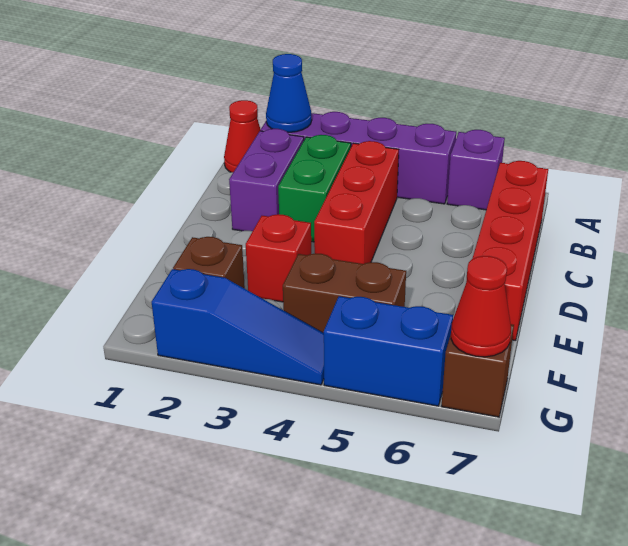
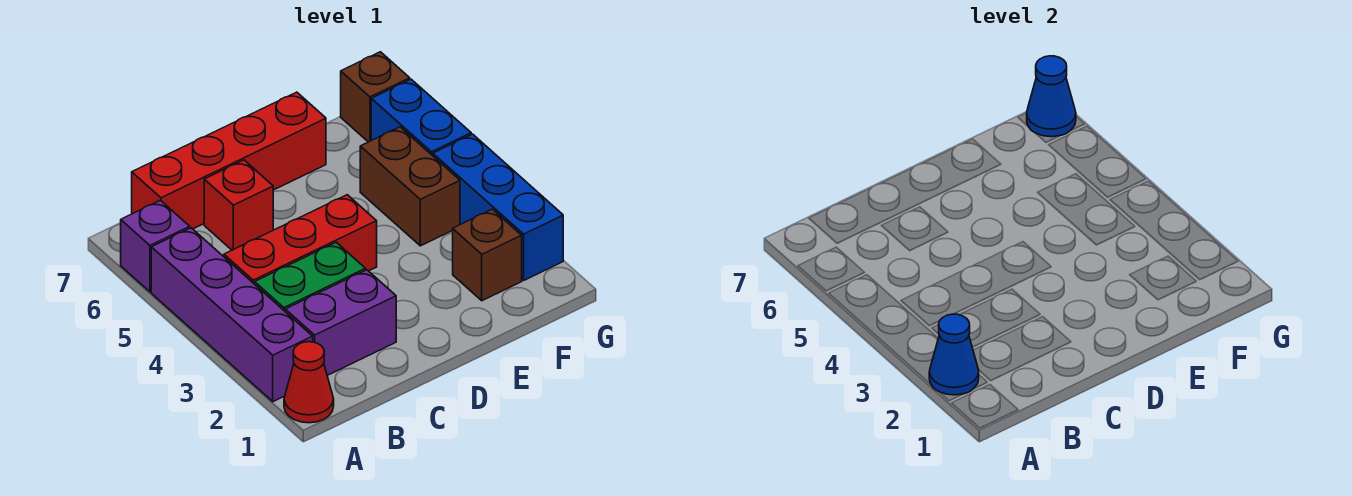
red brick E3 level 1 -> red brick C6 level 1
blue slope G2:G4 level 1 top 2 -> blue brick G2:G4 level 1
red cone G7 level 2 -> blue cone G7 level 2

